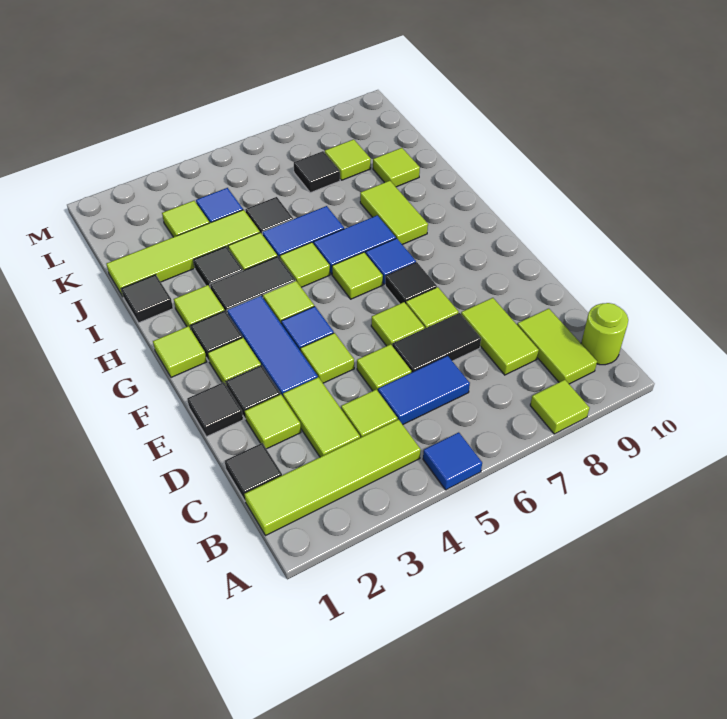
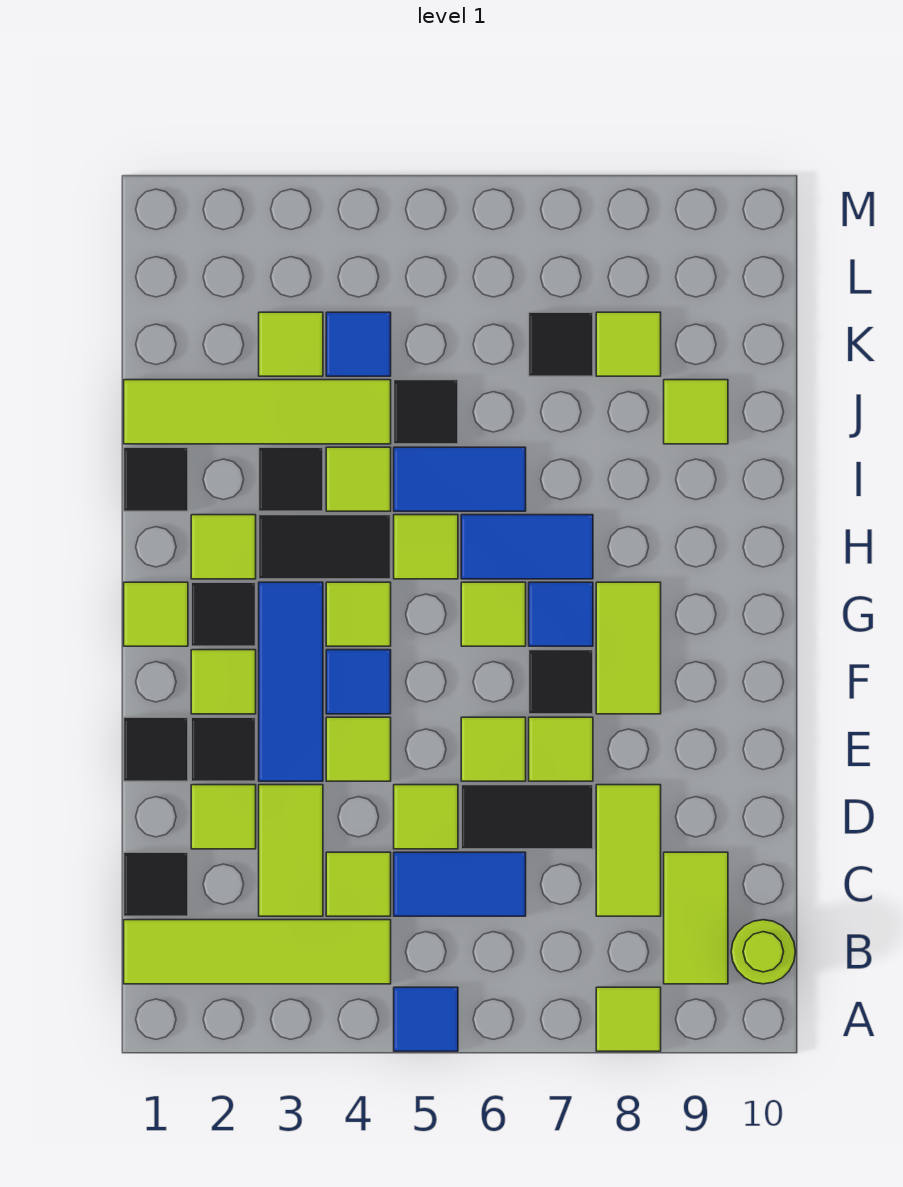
lime tile H8:I8 level 1 -> lime tile F8:G8 level 1

